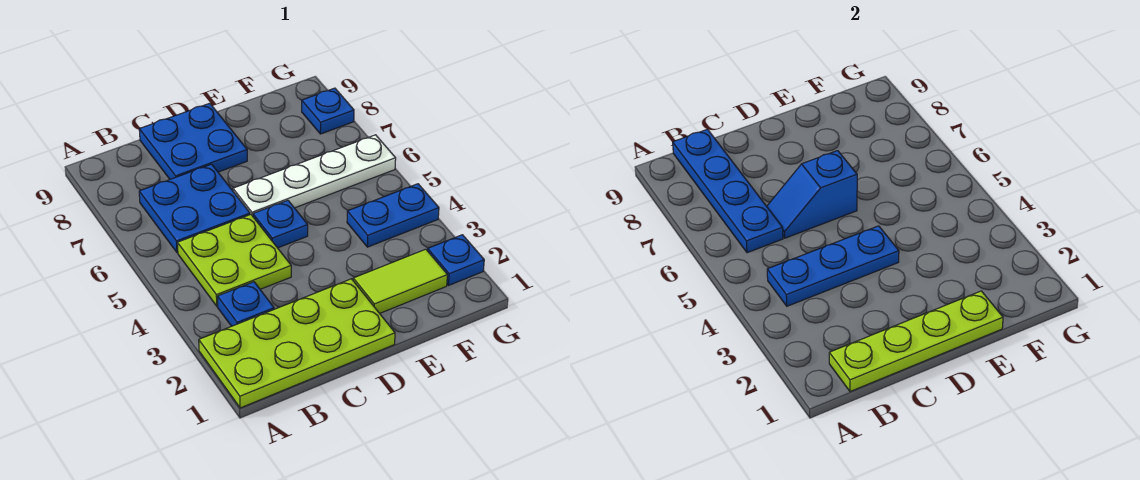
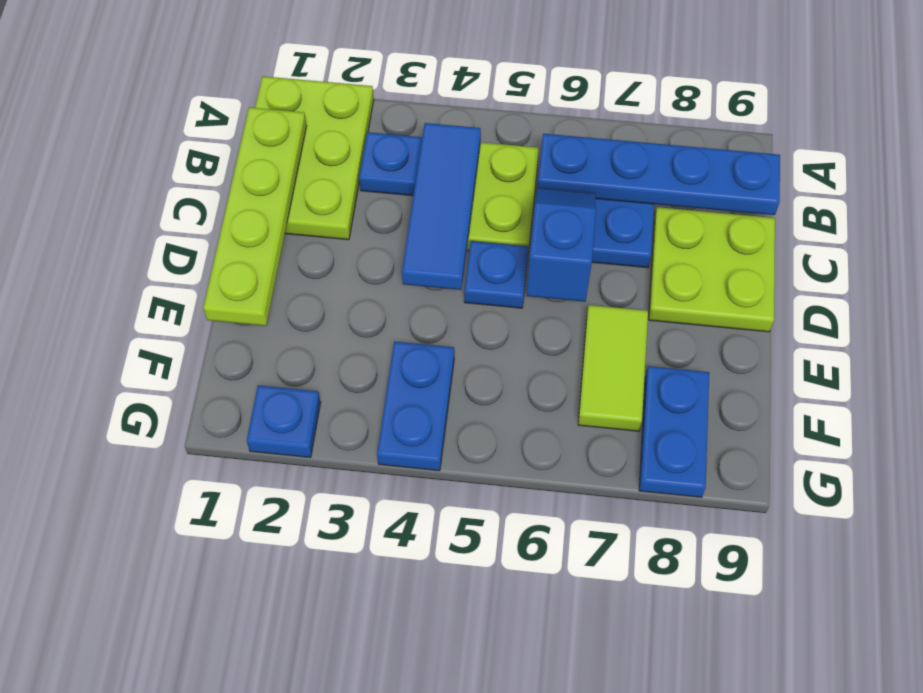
lime plate A1:D2 level 1 -> lime plate A1:C2 level 1
blue plate B4:D4 level 2 -> blue tile B4:D4 level 2
blue plate C8:D9 level 1 -> lime plate C8:D9 level 1
white plate D6:G6 level 1 -> none
lime tile E2:F2 level 1 -> lime tile E7:F7 level 1
blue plate G8 level 1 -> blue plate F8:G8 level 1

